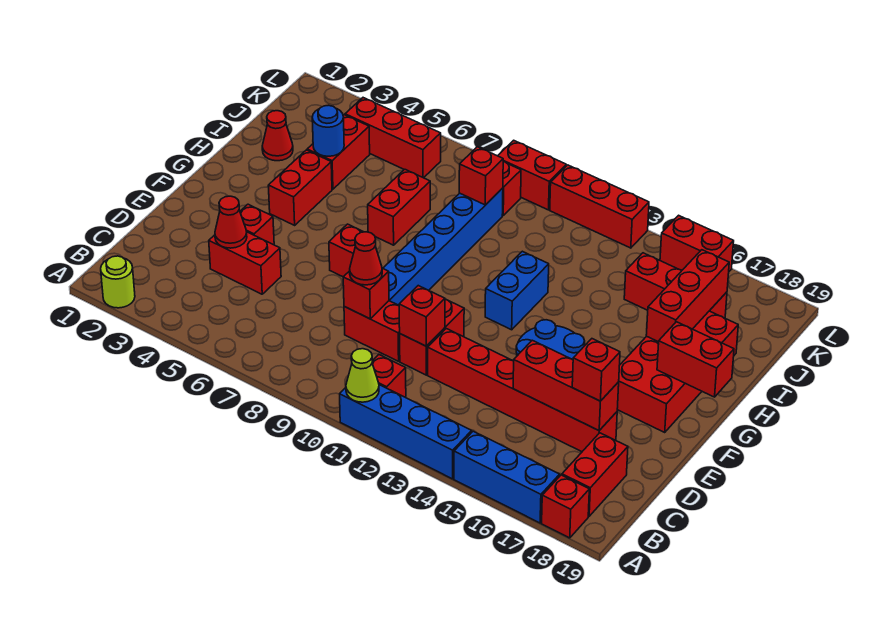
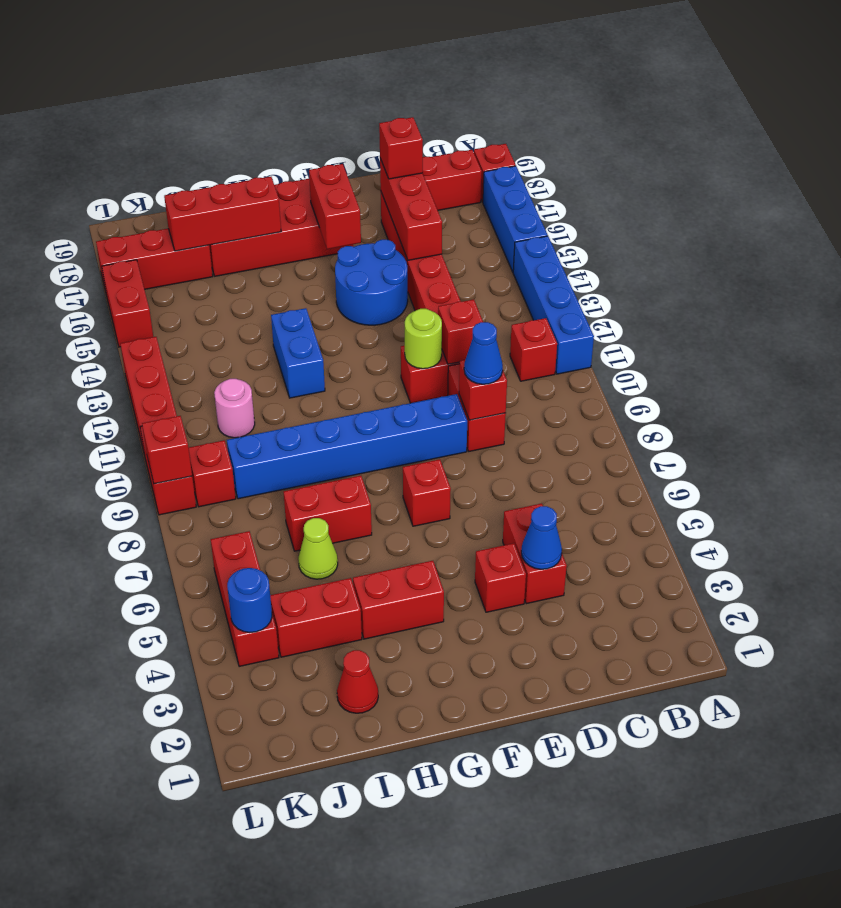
lime round brick A2 level 1 -> lime round brick E11 level 2
lime cone A11 level 2 -> lime cone I6 level 1
red cone D4 level 2 -> blue cone D4 level 2
red cone D9 level 3 -> blue cone D9 level 3
blue brick G12:H12 level 1 -> blue brick H12:H13 level 1
red brick G18:G19 level 2 -> red brick F16:F17 level 2
blue round brick I4 level 2 -> blue round brick K4 level 2
red brick J9 level 2 -> red brick L9 level 2
none -> pink round brick J11 level 1
red brick J15:J17 level 1 -> red brick J17:L17 level 1

